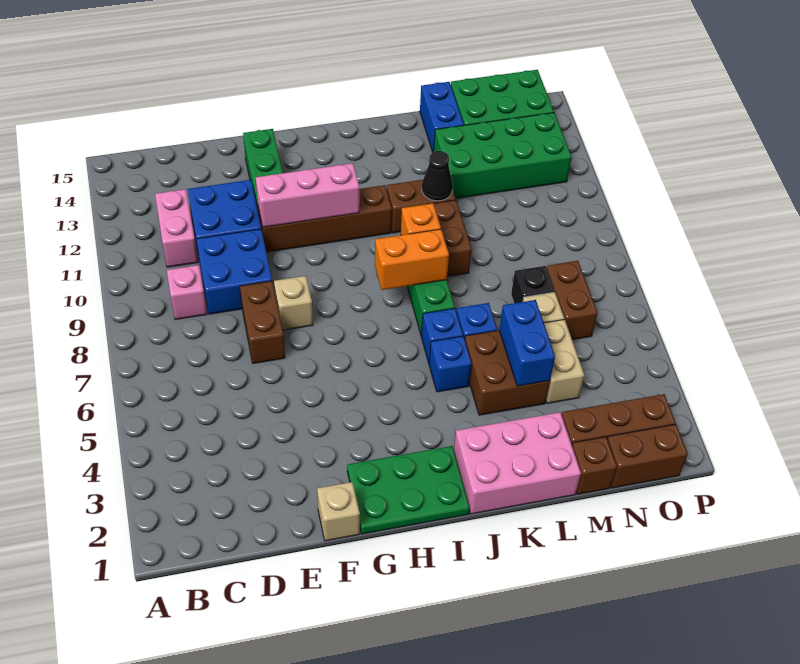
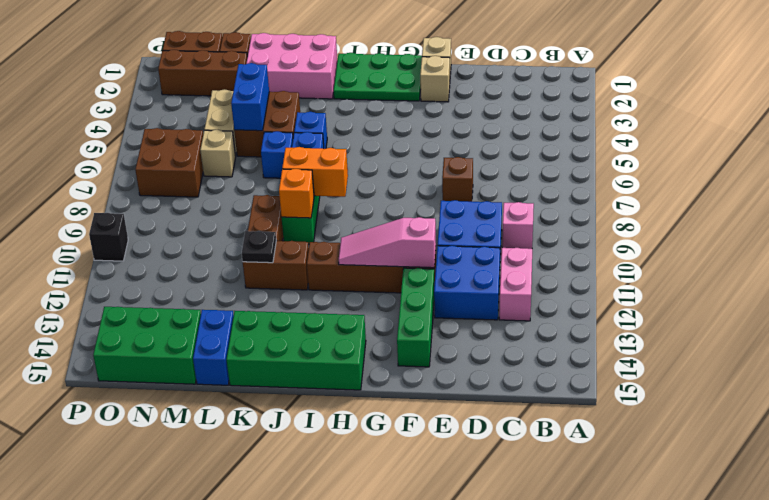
brown brick E7:E8 level 1 -> brown brick E7 level 1
tan brick F8 level 1 -> tan brick F2 level 1
pink brick F11:H11 level 2 -> pink slope F11:H11 level 2 top F
black cone K11 level 2 -> black plate K11 level 2
green brick L12:O13 level 1 -> green brick H14:K15 level 1
black brick M7 level 1 -> black brick P10 level 1
brown brick N6:N7 level 1 -> brown brick N6:O7 level 1

